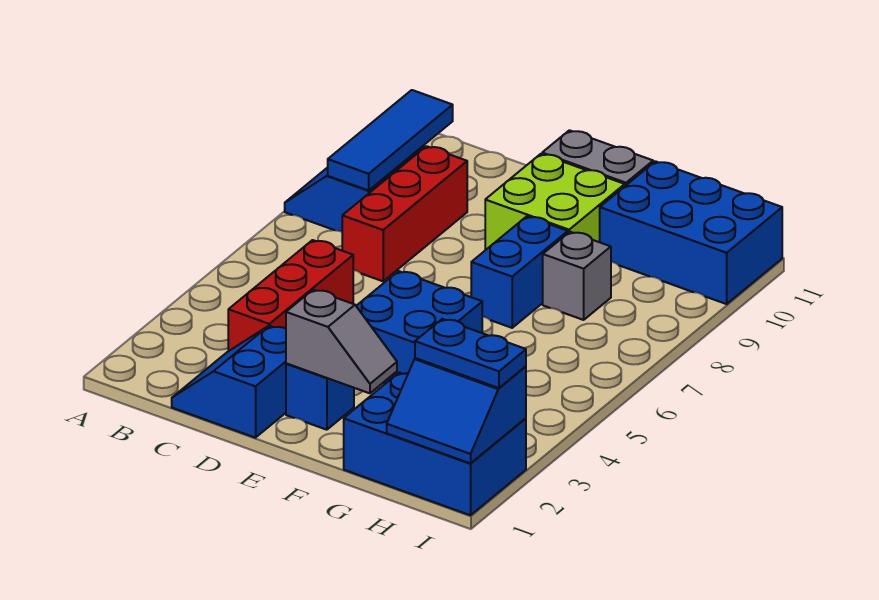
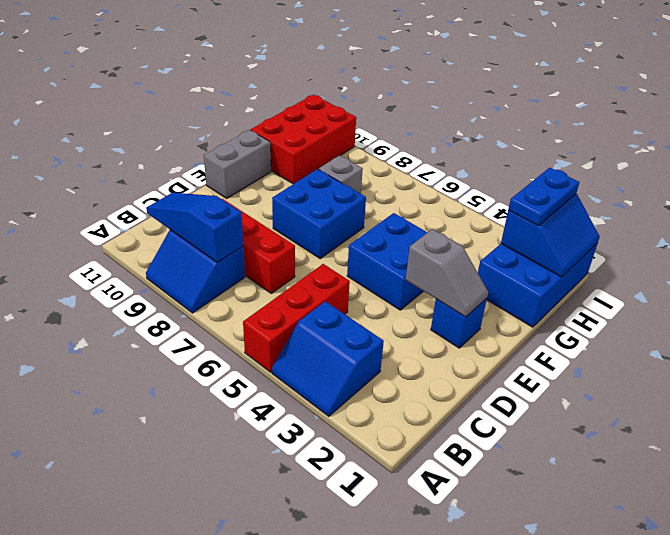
blue tile B8:B10 level 2 -> blue slope B8:B10 level 2 top 8
blue slope C1:D2 level 1 top D -> blue slope A3:B4 level 1 top B
red brick C3:C5 level 1 -> red brick A5:C5 level 1
grey slope E2:F2 level 2 top E -> grey slope E2:E3 level 2 top 3
lime brick E9:F10 level 1 -> none
blue brick F7:F8 level 1 -> blue brick E7:F8 level 1
blue brick G10:I11 level 1 -> red brick G10:I11 level 1

